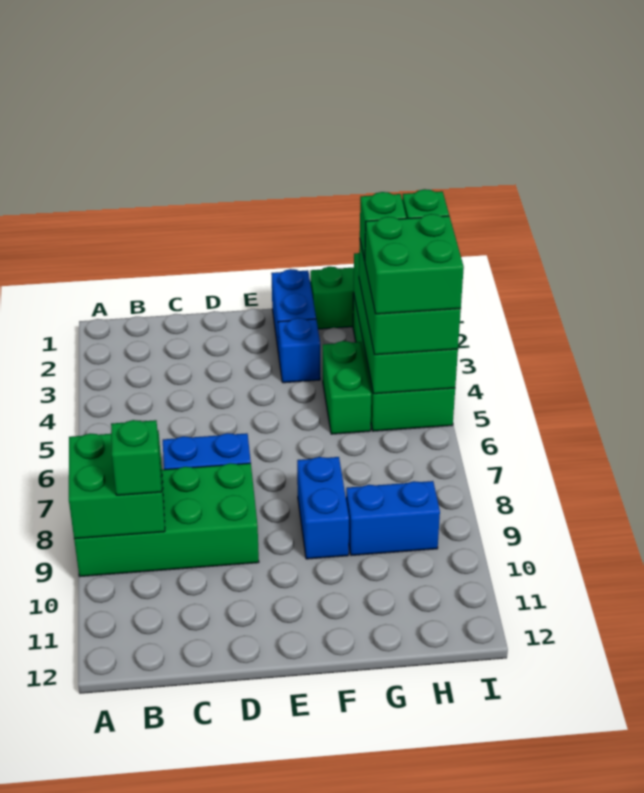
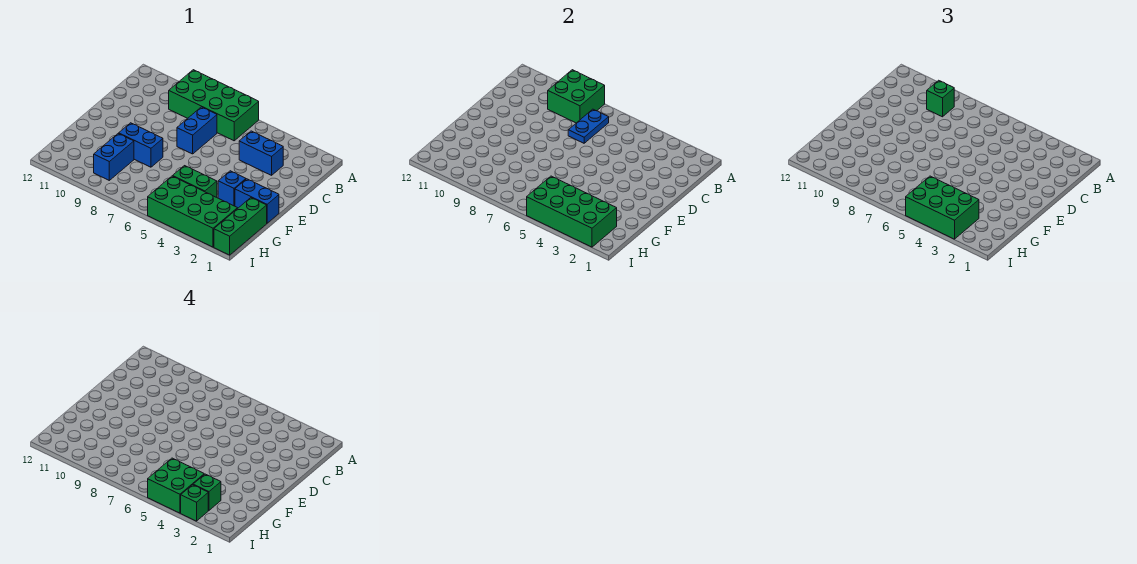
green brick A8:D9 level 1 -> green brick A6:B9 level 1
none -> blue plate B7:C7 level 2
none -> blue brick C3:C4 level 1

